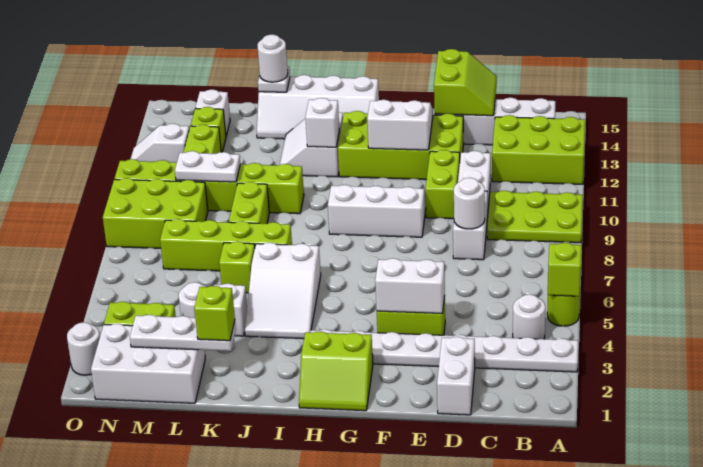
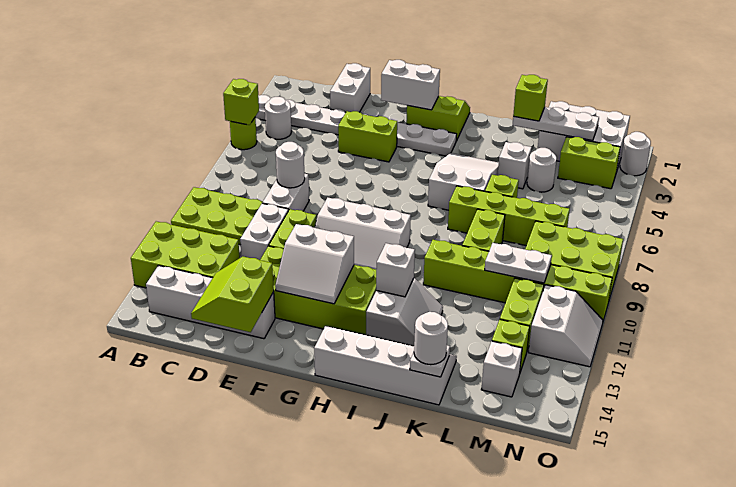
white brick E4:F4 level 2 -> white brick F2:G2 level 2
white slope N12:O12 level 1 top N -> white slope N11:O12 level 1 top N

